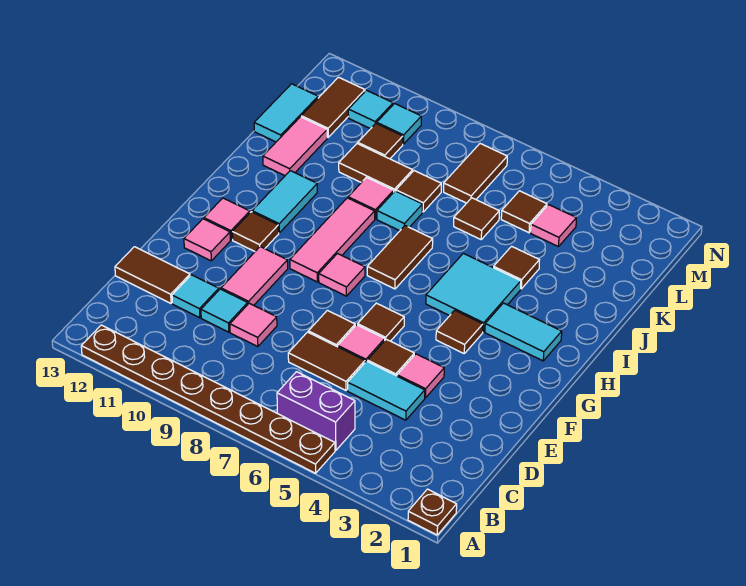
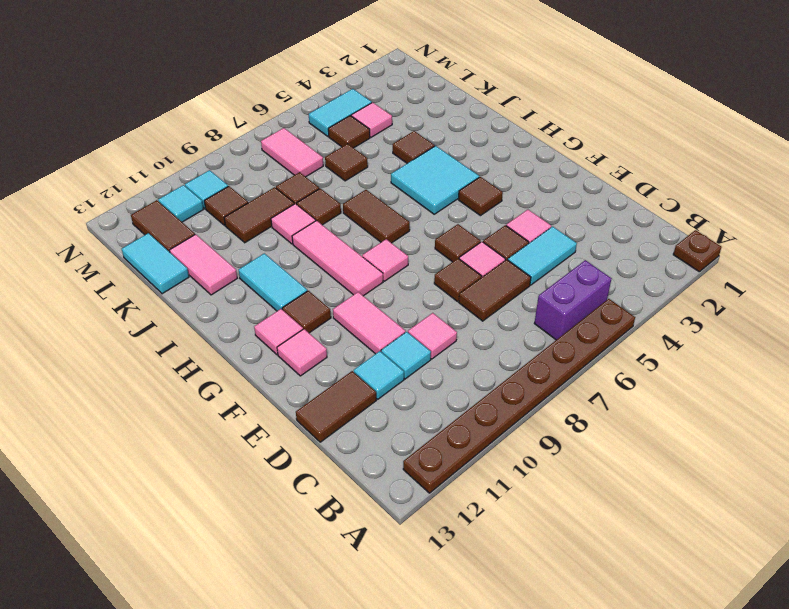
cyan tile H2:H3 level 1 -> cyan tile M4:M5 level 1
cyan tile J8 level 1 -> brown tile J8 level 1
brown tile L7:M7 level 1 -> pink tile L7:M7 level 1

